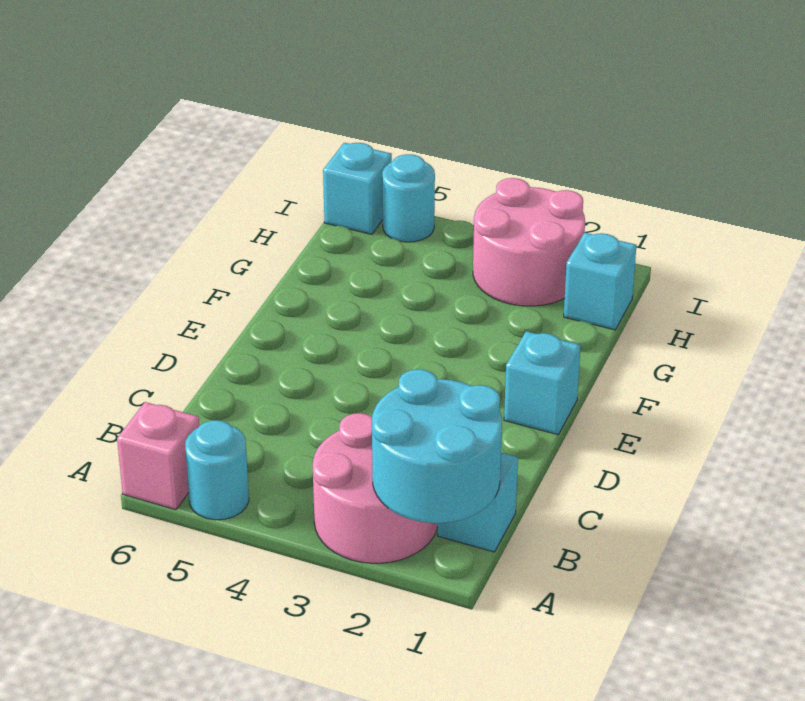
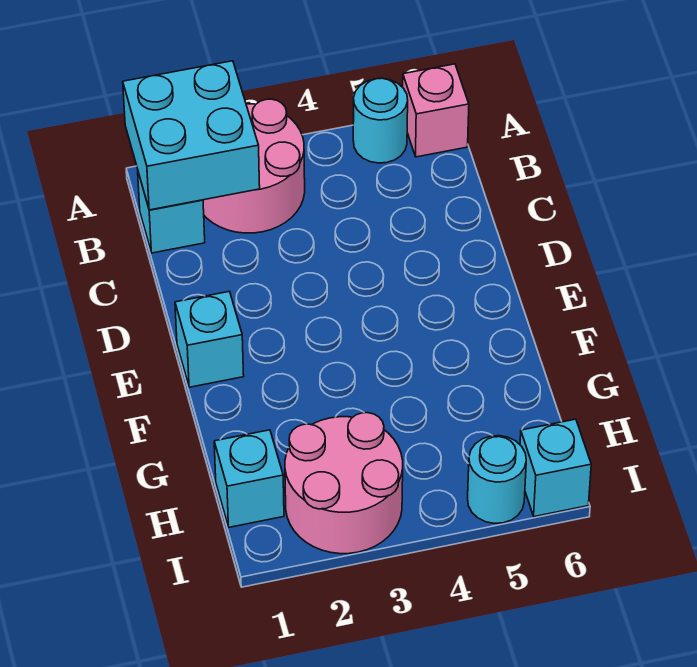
cyan round brick A1:B2 level 2 -> cyan brick A1:B2 level 2

